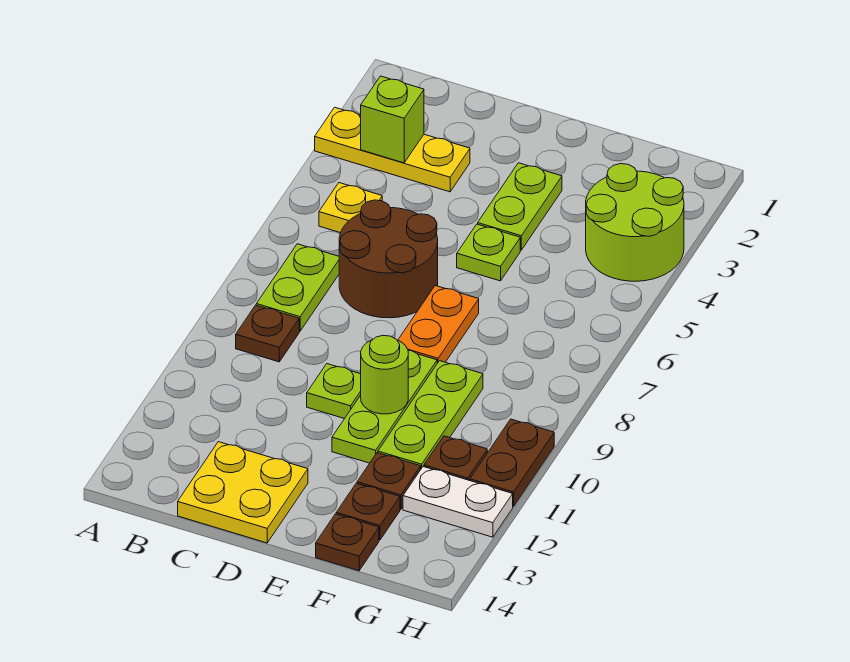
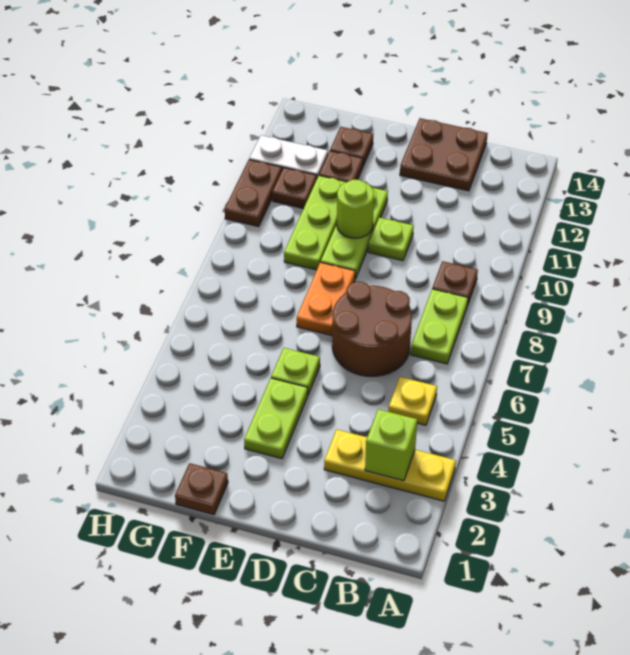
yellow plate C13:D14 level 1 -> brown plate C13:D14 level 1
brown plate F14 level 1 -> brown plate F1 level 1
lime round brick G3:H4 level 1 -> none

